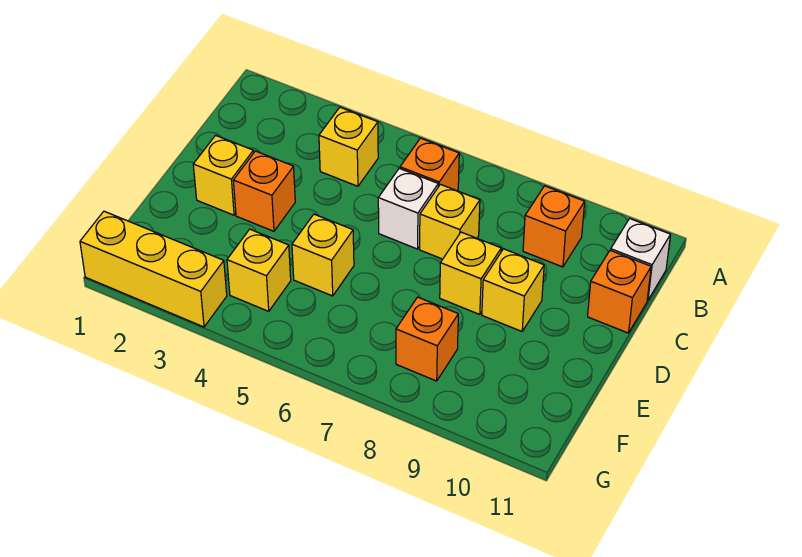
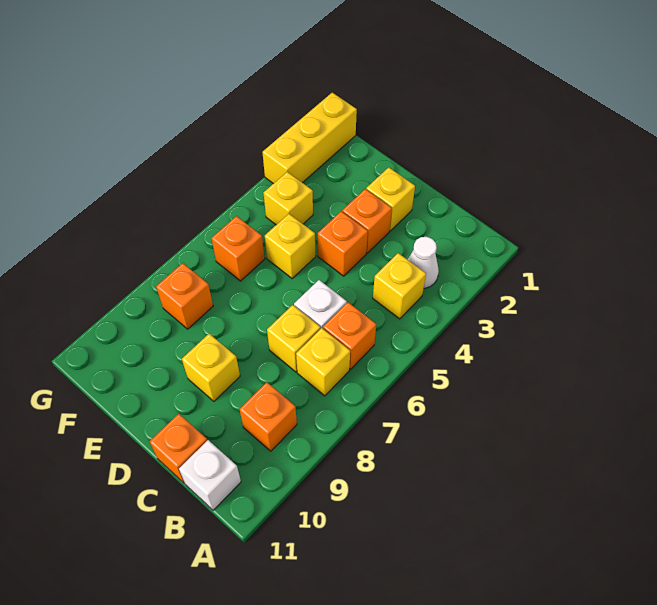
none -> white cone B3 level 1
none -> orange brick D4 level 1
yellow brick D8 level 1 -> yellow brick B7 level 1
none -> orange brick F6 level 1

